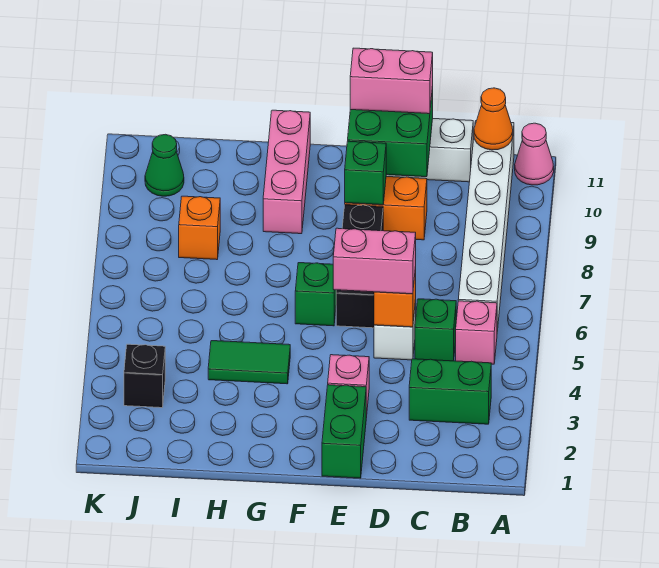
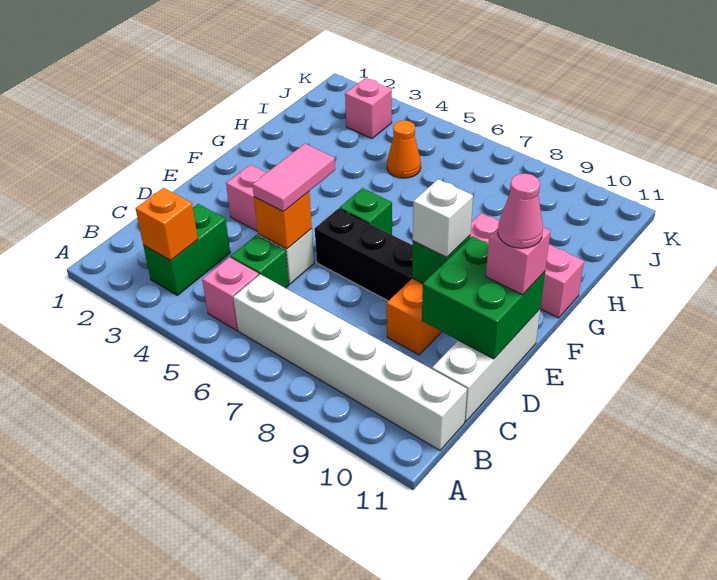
pink cone A11 level 1 -> pink cone E11 level 4
orange cone B11 level 2 -> orange cone I5 level 1
pink brick D5:E5 level 3 -> pink tile D5:E5 level 3
pink brick D11:E11 level 3 -> pink brick E11 level 3
green brick E1:E2 level 1 -> none
none -> white brick E9 level 3
green tile G4:H4 level 1 -> none
orange brick I8 level 1 -> orange brick B3 level 2
black brick J3 level 1 -> pink brick J3 level 1
green cone J10 level 1 -> none

